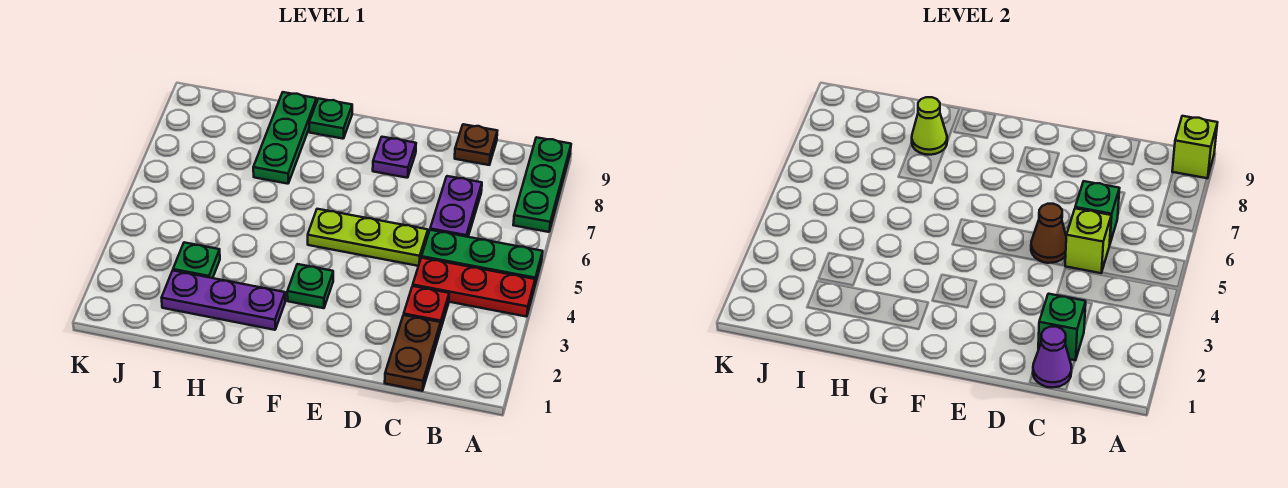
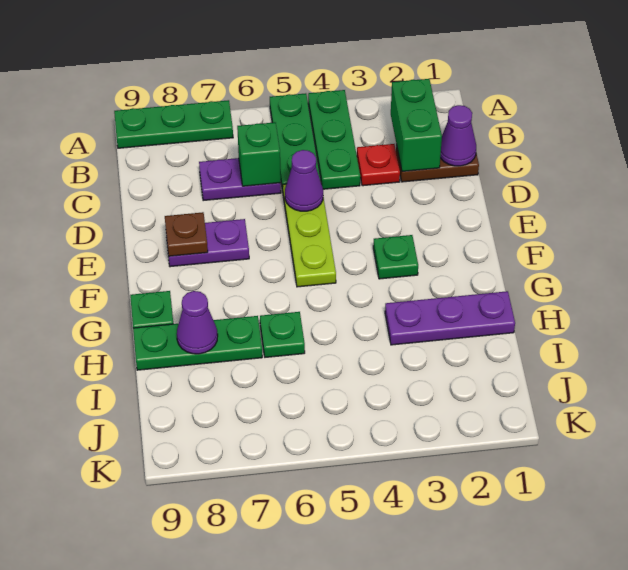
red plate A4:C4 level 1 -> green plate A4:C4 level 1
lime brick A9 level 2 -> none
green brick C2 level 2 -> green brick B2:C2 level 2
lime brick C5 level 2 -> none
brown plate C9 level 1 -> brown plate E8 level 2
brown cone D5 level 2 -> purple cone D5 level 2
purple plate E8 level 1 -> purple plate E7:E8 level 1
purple plate G2:I2 level 1 -> purple plate H1:H3 level 1
lime cone H8 level 2 -> purple cone H8 level 2
green plate I3 level 1 -> green plate H6 level 1

